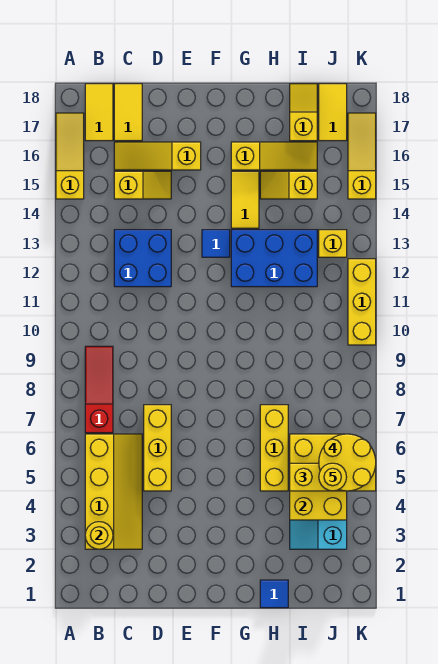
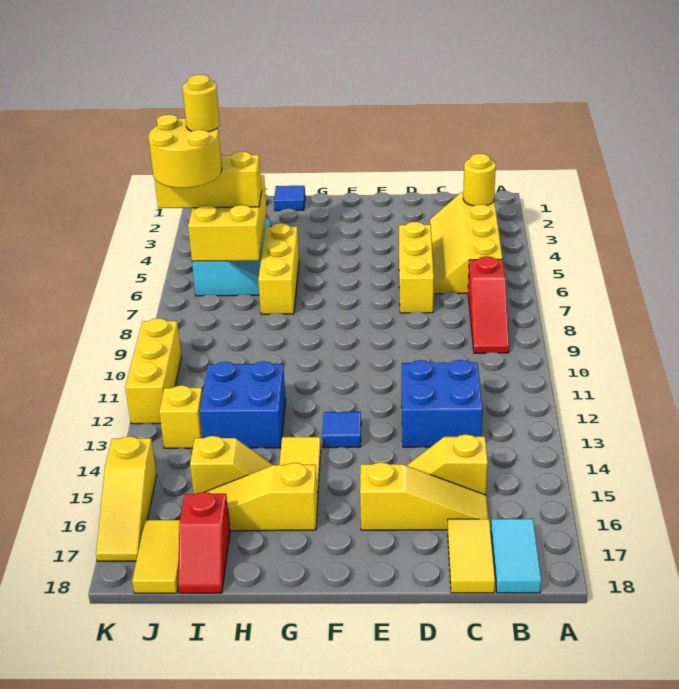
yellow slope A15:A17 level 1 top 15 -> none
yellow tile B17:B18 level 1 -> cyan tile B17:B18 level 1
blue brick G12:I13 level 1 -> blue brick H12:I13 level 1
yellow slope I17:I18 level 1 top 17 -> red slope I17:I18 level 1 top 17

